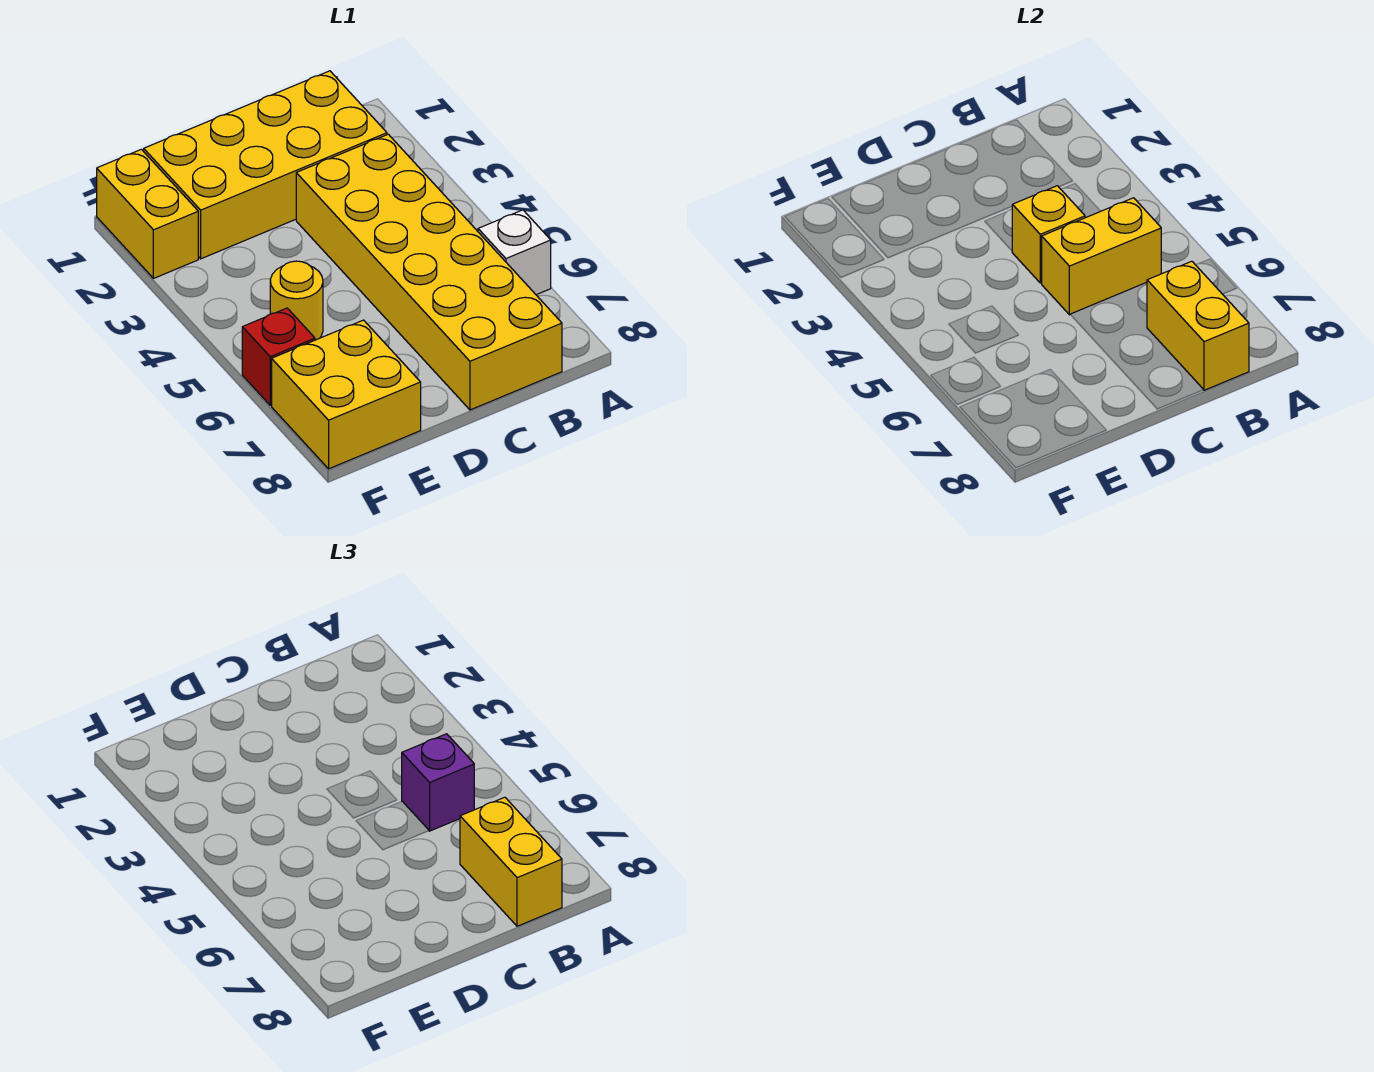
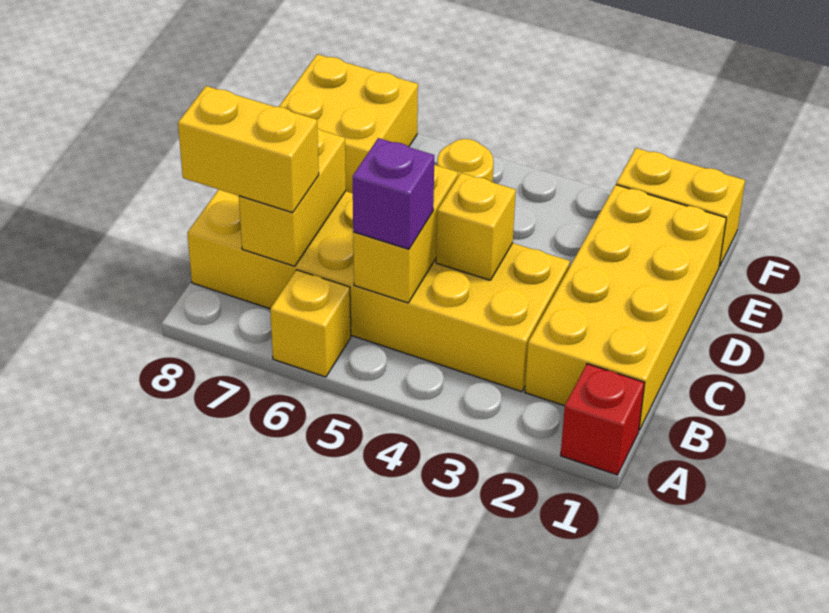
white brick A6 level 1 -> yellow brick A6 level 1
yellow brick B7:B8 level 2 -> yellow brick B7:C7 level 2
red brick F6 level 1 -> red brick A1 level 1

